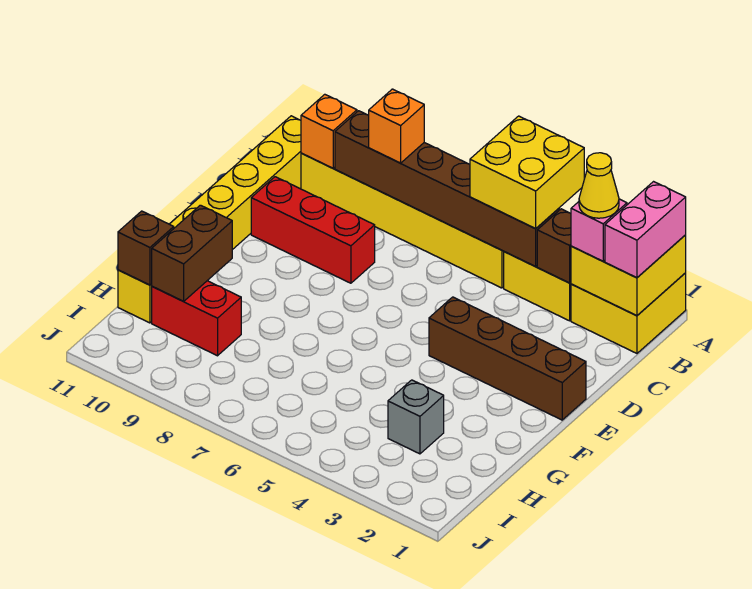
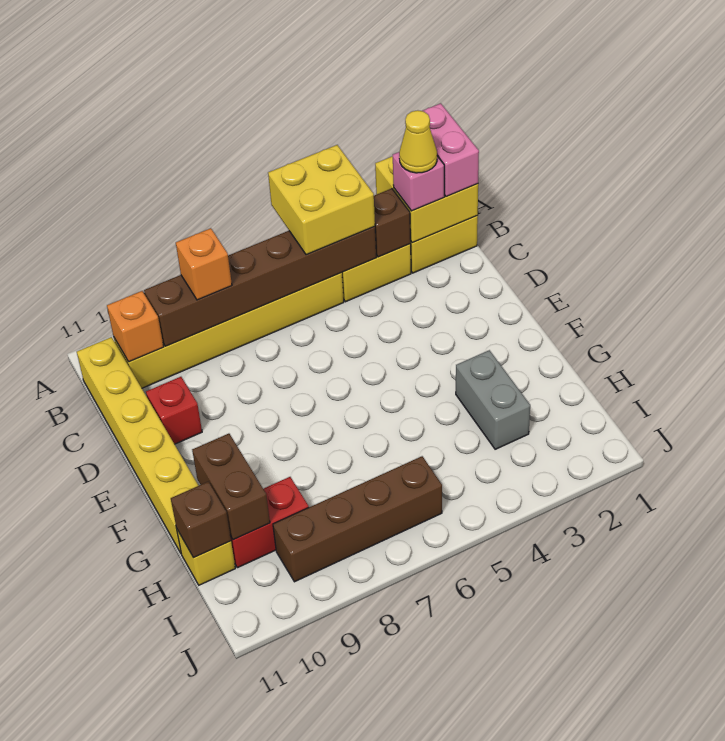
red brick D8:D10 level 1 -> red brick D10 level 1
brown brick E1:E4 level 1 -> brown brick I6:I9 level 1
grey brick H3 level 1 -> grey brick G3:H3 level 1

